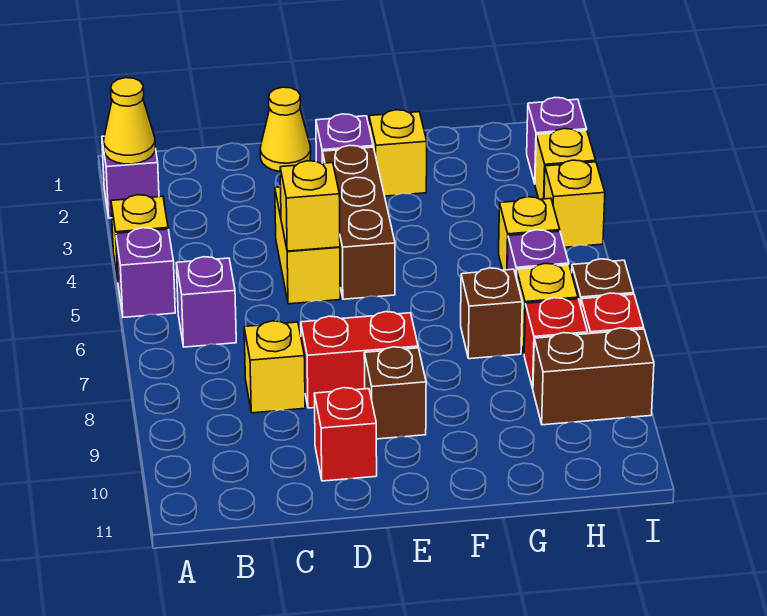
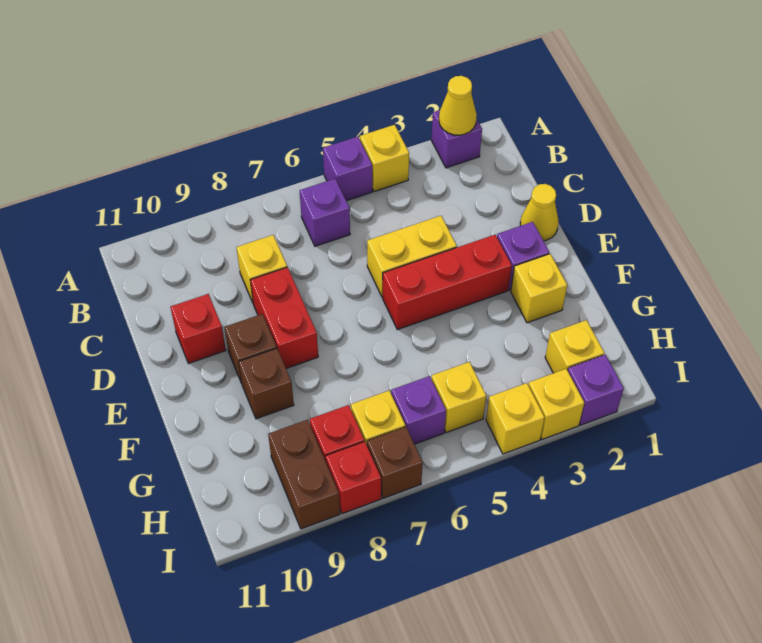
yellow brick D5 level 2 -> yellow brick H2 level 1
brown brick E3:E5 level 1 -> red brick E3:E5 level 1
brown brick G7 level 1 -> brown brick F9 level 1

